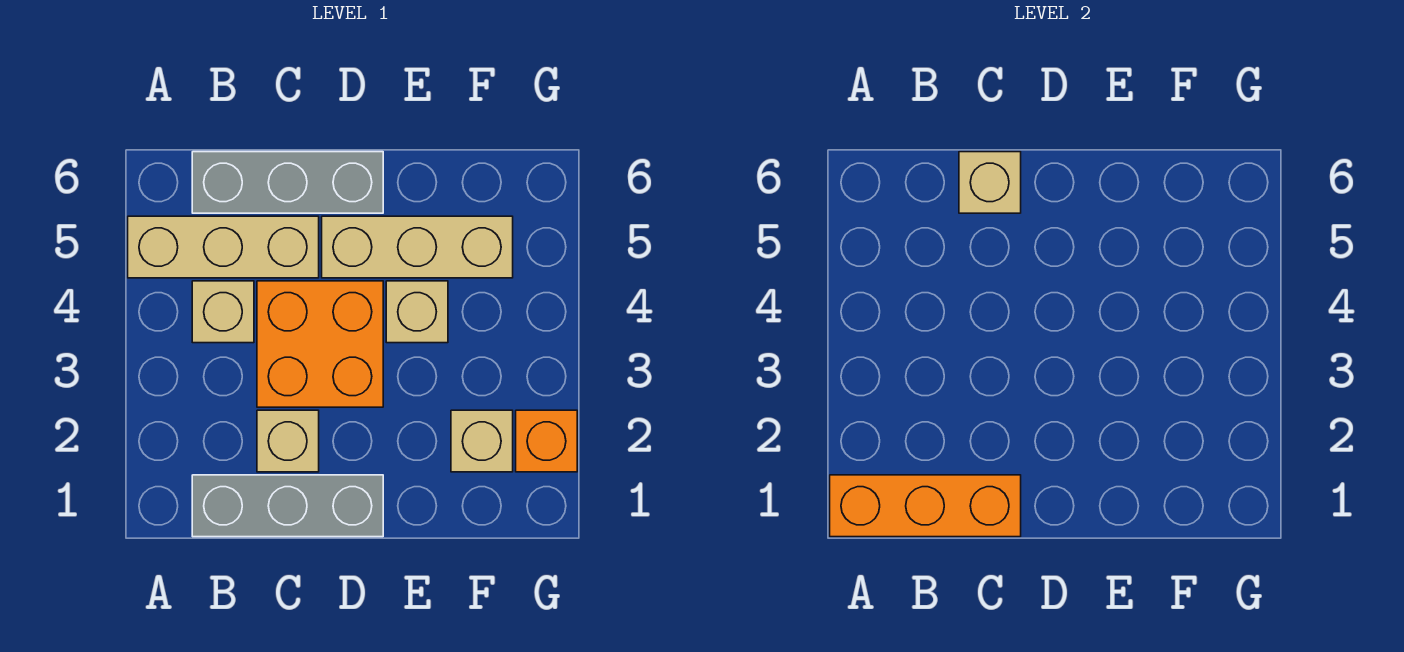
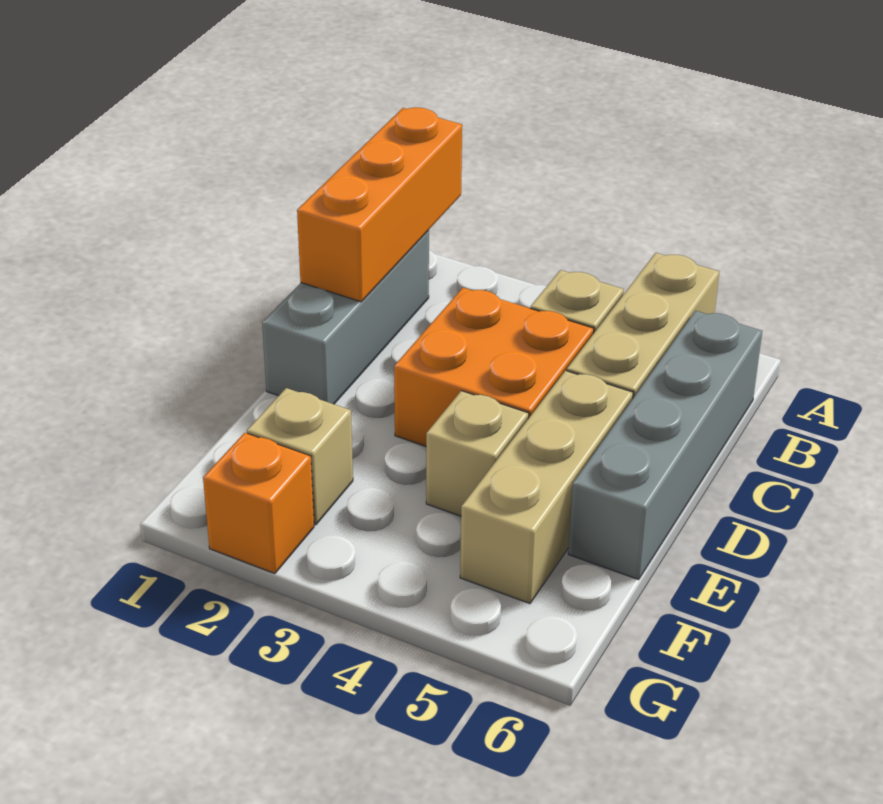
grey brick B6:D6 level 1 -> grey brick B6:E6 level 1
tan brick C2 level 1 -> none
tan brick C6 level 2 -> none

